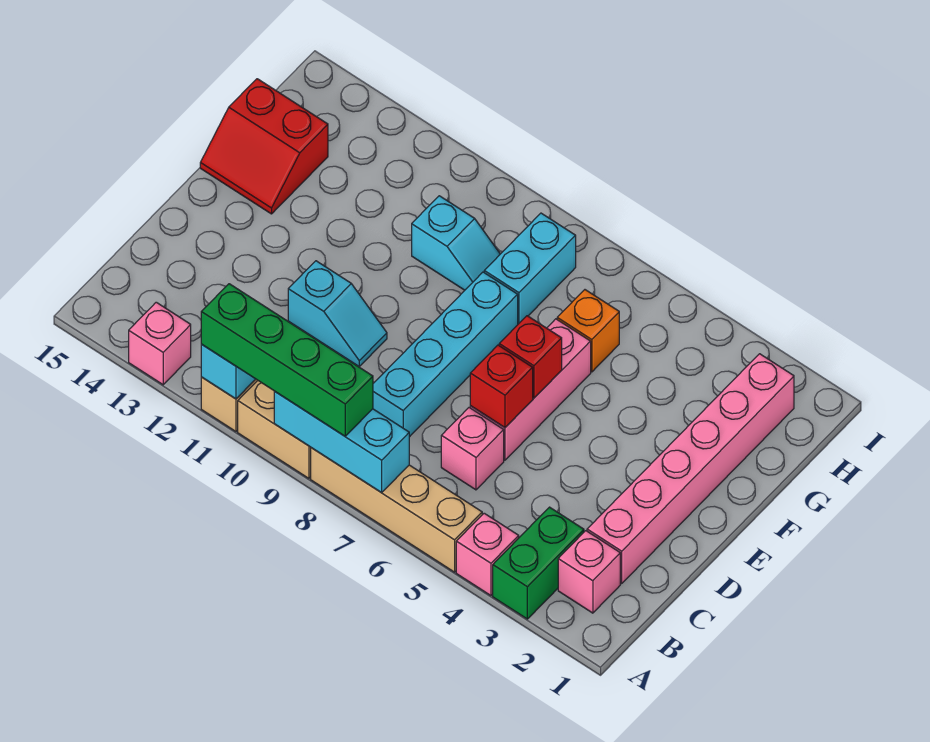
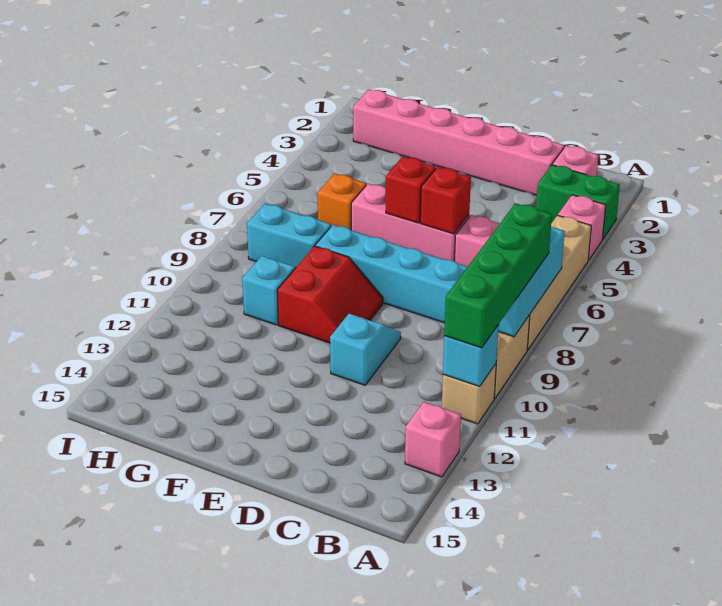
red slope F14:G15 level 1 top G -> red slope E9:F10 level 1 top F

